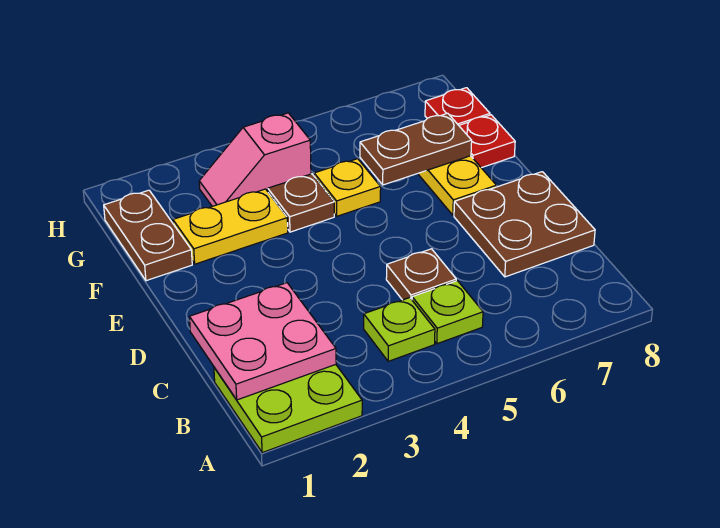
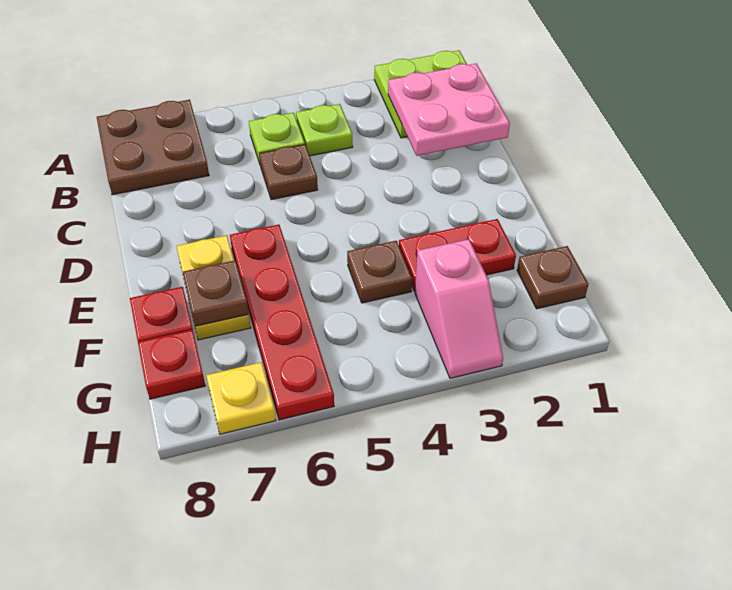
brown plate C7:D8 level 1 -> brown plate A7:B8 level 1
none -> red plate E6:H6 level 1
brown plate F1:G1 level 1 -> brown plate G1 level 1
yellow plate F2:F3 level 1 -> red plate F2:F3 level 1
yellow plate F5 level 1 -> yellow plate H7 level 1
brown plate F6:F7 level 2 -> brown plate F7 level 2
pink slope G3:G4 level 1 top 4 -> pink slope G3:H3 level 1 top G

